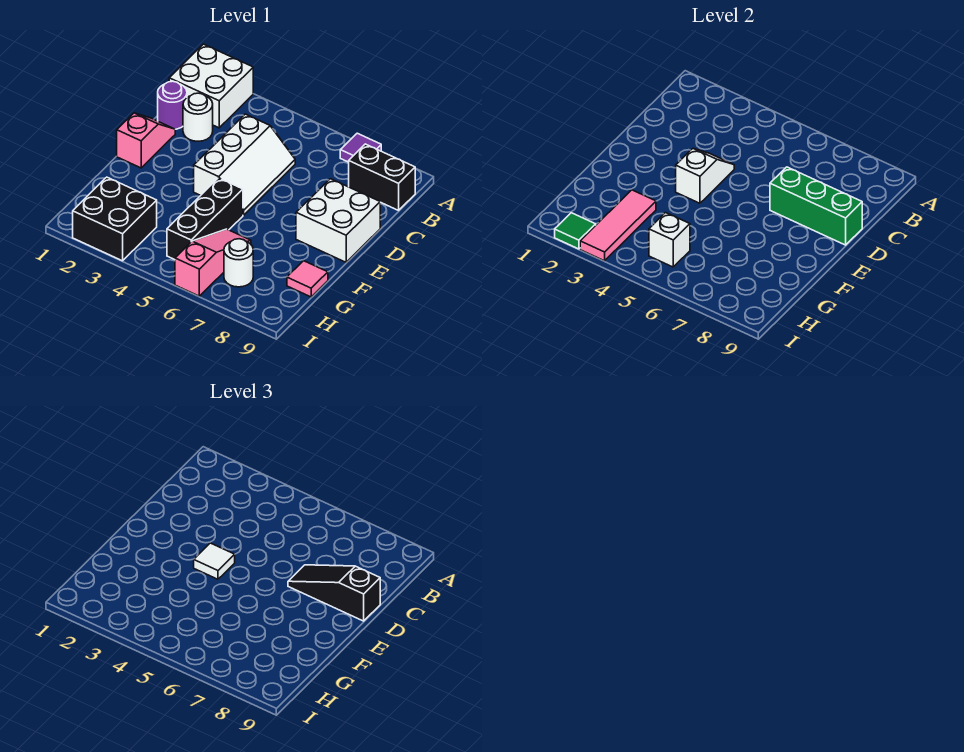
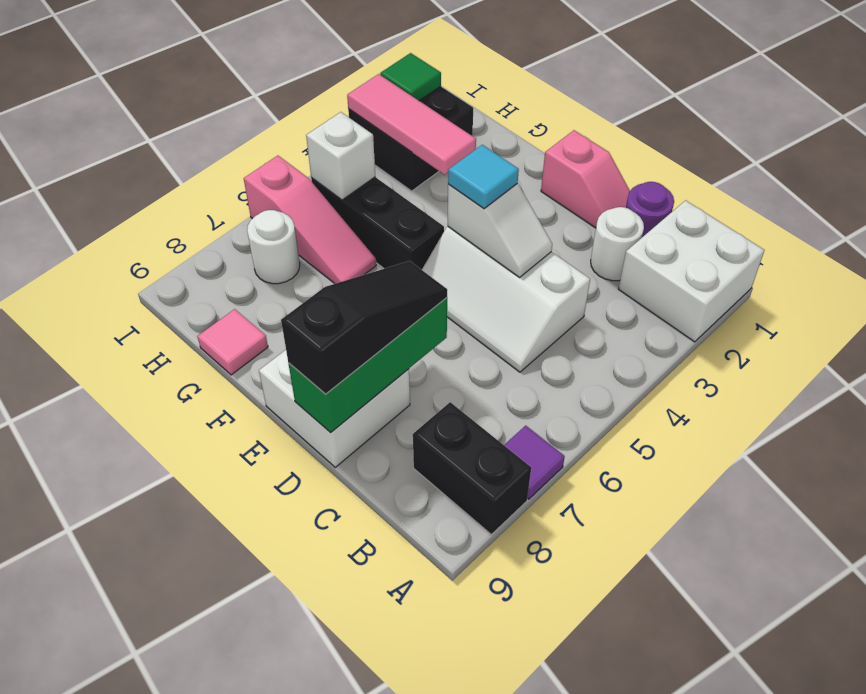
black brick B8:B9 level 1 -> black brick A8:B8 level 1
white tile E4 level 3 -> cyan tile E4 level 3

